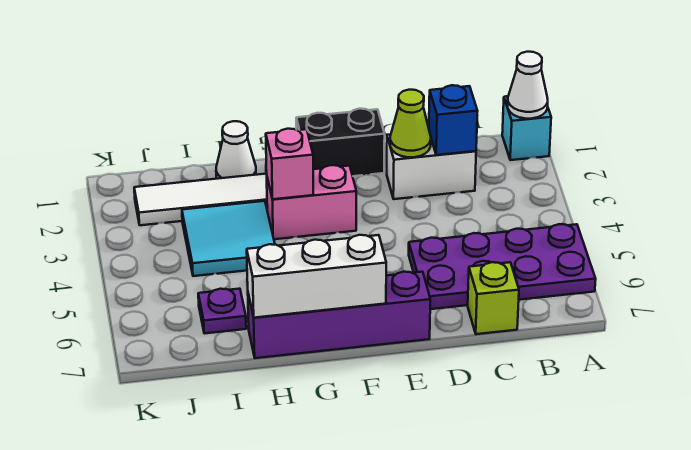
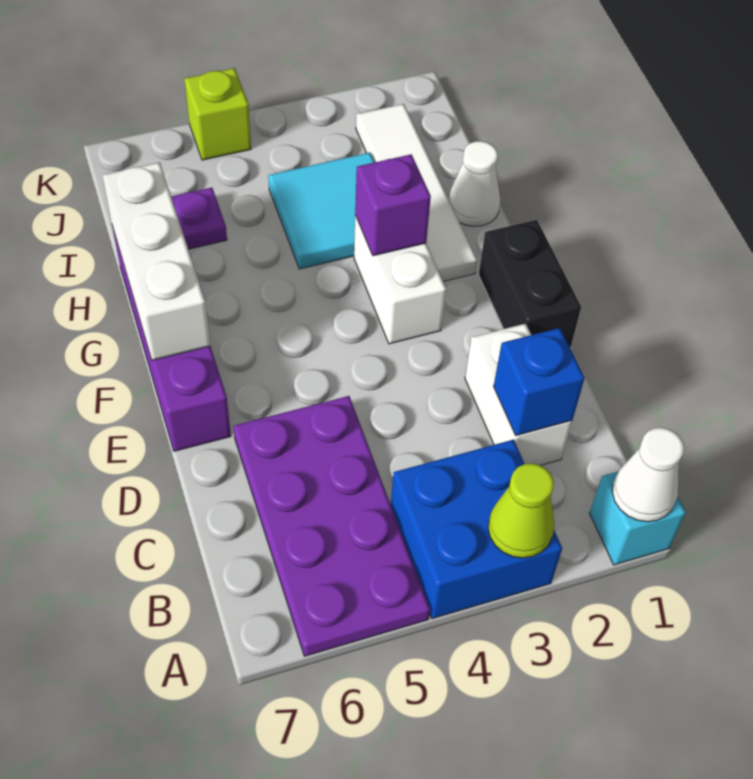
none -> blue brick A3:B4 level 1
lime brick C7 level 1 -> lime brick K5 level 1
lime cone D2 level 2 -> lime cone A3 level 2
pink brick F3:G3 level 1 -> white brick F3:G3 level 1
pink brick G3 level 2 -> purple brick G3 level 2

